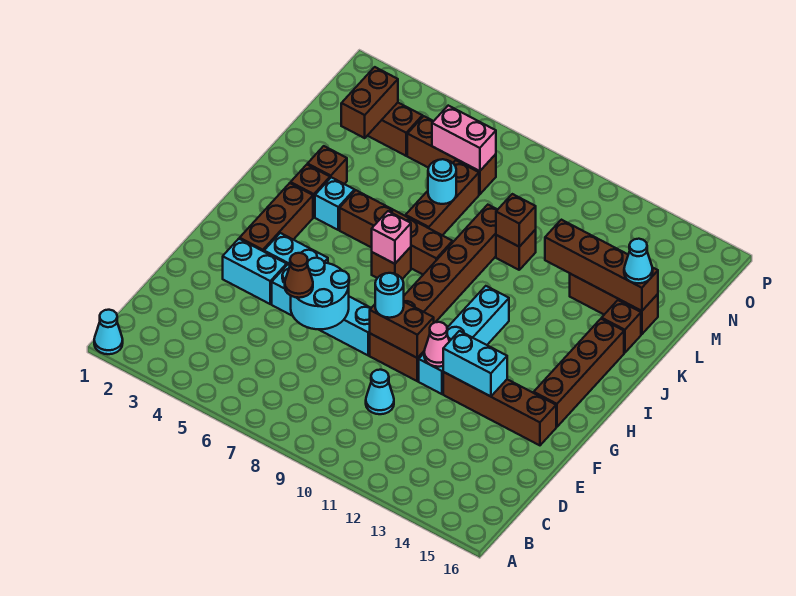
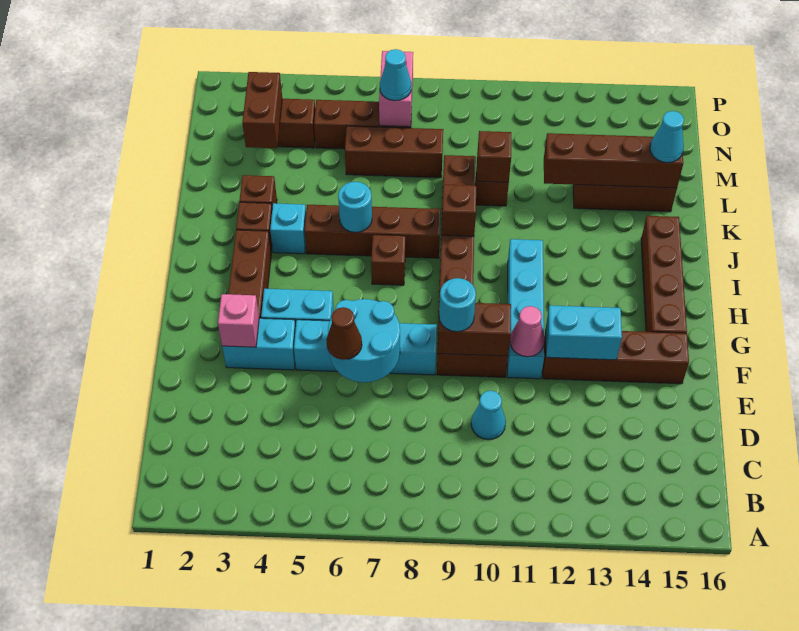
cyan cone A1 level 1 -> cyan cone N7 level 3
pink brick I7 level 2 -> pink brick F3 level 2
brown brick K7:M7 level 1 -> brown brick M6:M8 level 1
brown brick K15 level 1 -> brown brick J9 level 2
cyan round brick L7 level 2 -> cyan round brick J6 level 2
pink brick N6:N7 level 2 -> pink brick N7:O7 level 2

